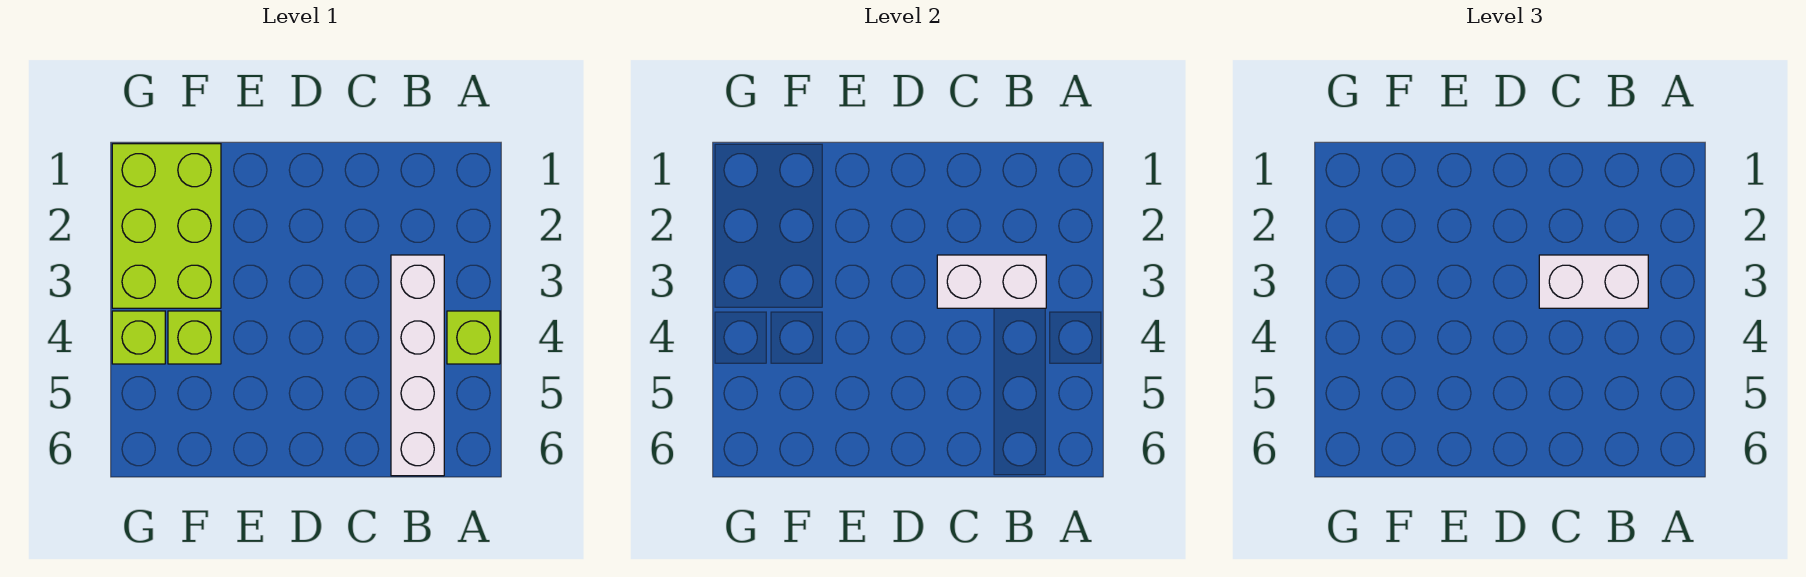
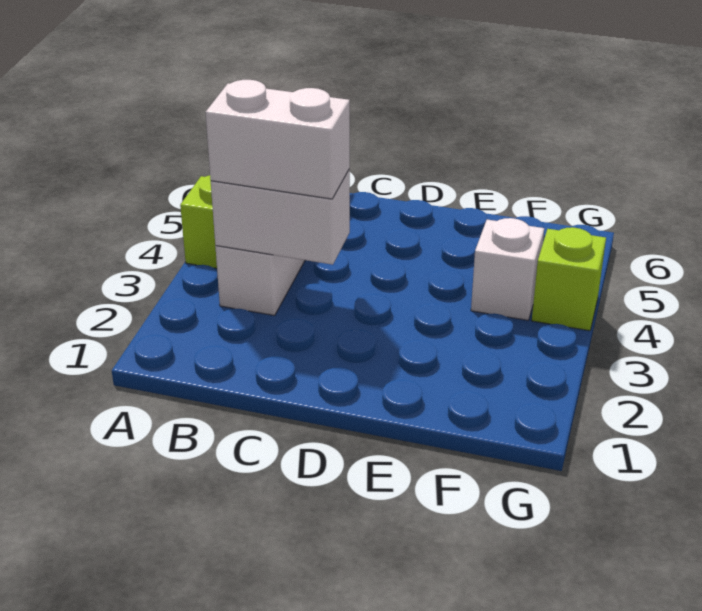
lime brick F1:G3 level 1 -> none
lime brick F4 level 1 -> white brick F4 level 1

